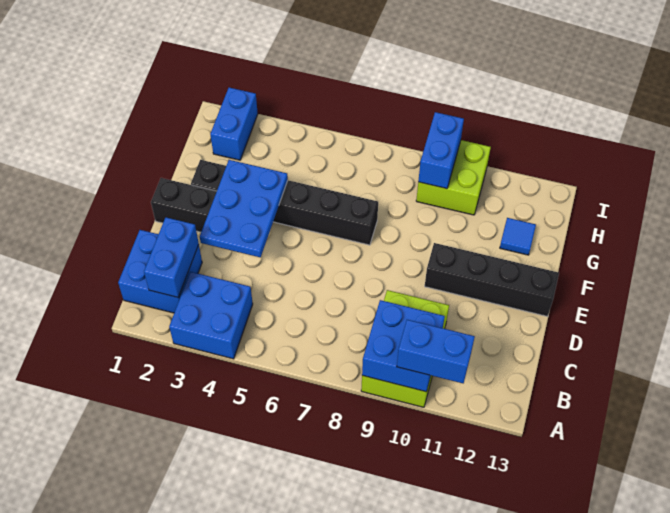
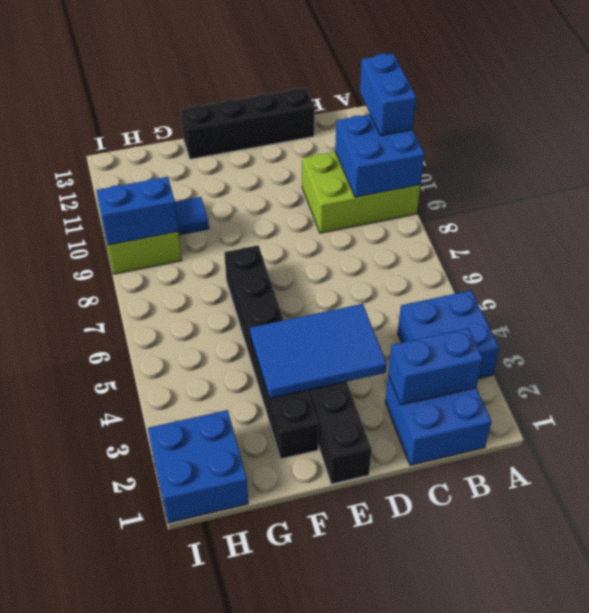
blue plate D3:F4 level 2 -> blue tile D3:F4 level 2
black brick E10:E13 level 1 -> black brick C13:F13 level 1
blue tile G12 level 1 -> blue tile G10 level 1
blue brick H2:I2 level 1 -> blue brick H1:I2 level 1

